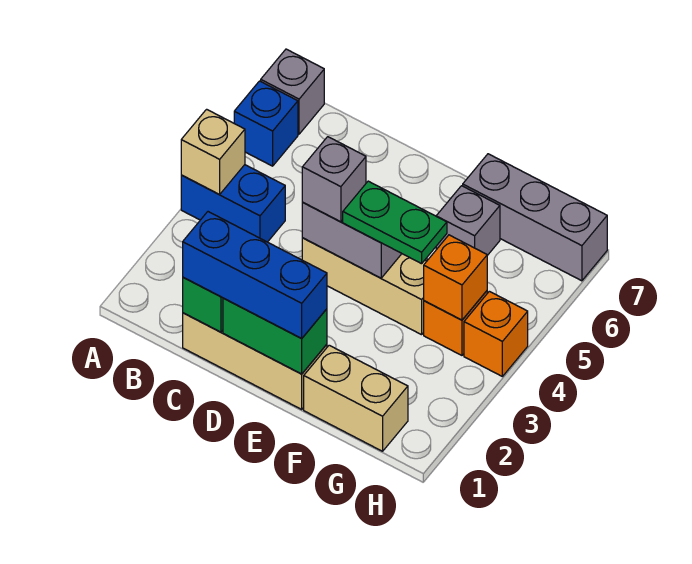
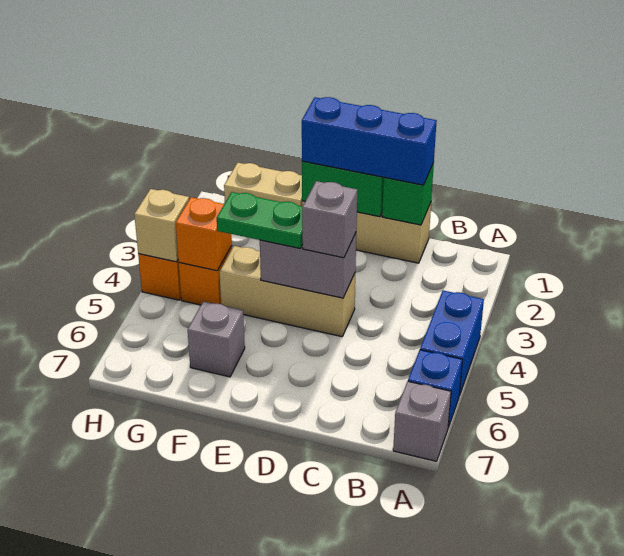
blue brick A4:B4 level 1 -> blue brick A4:A5 level 1
tan brick A4 level 2 -> tan brick H4 level 2
grey brick F7:H7 level 1 -> none

